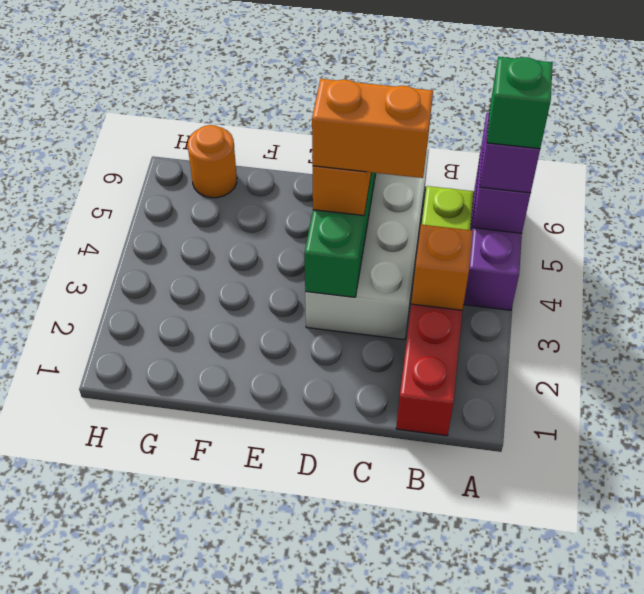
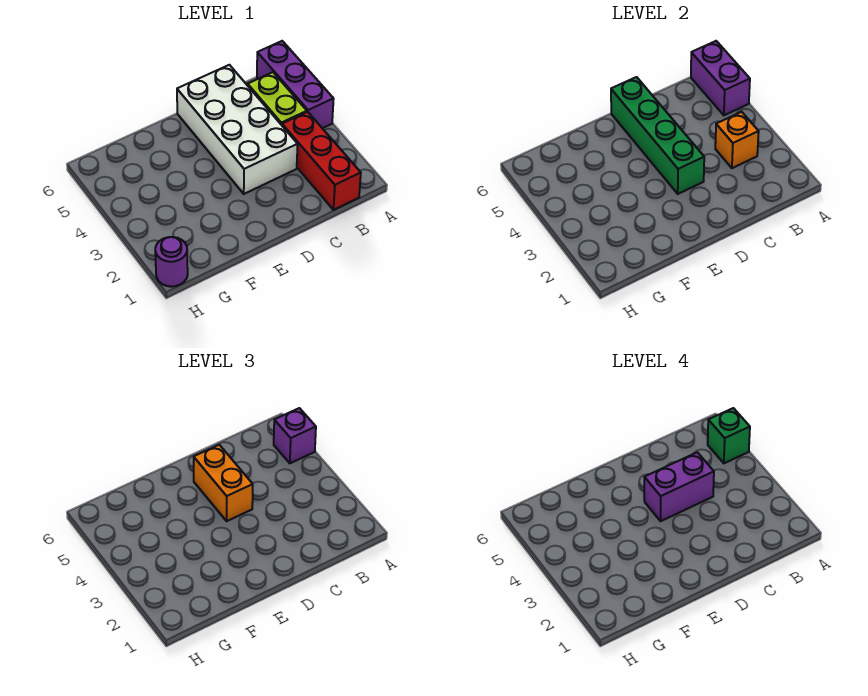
orange brick C4:D4 level 4 -> purple brick C4:D4 level 4
orange round brick G6 level 1 -> none
none -> purple round brick H1 level 1

